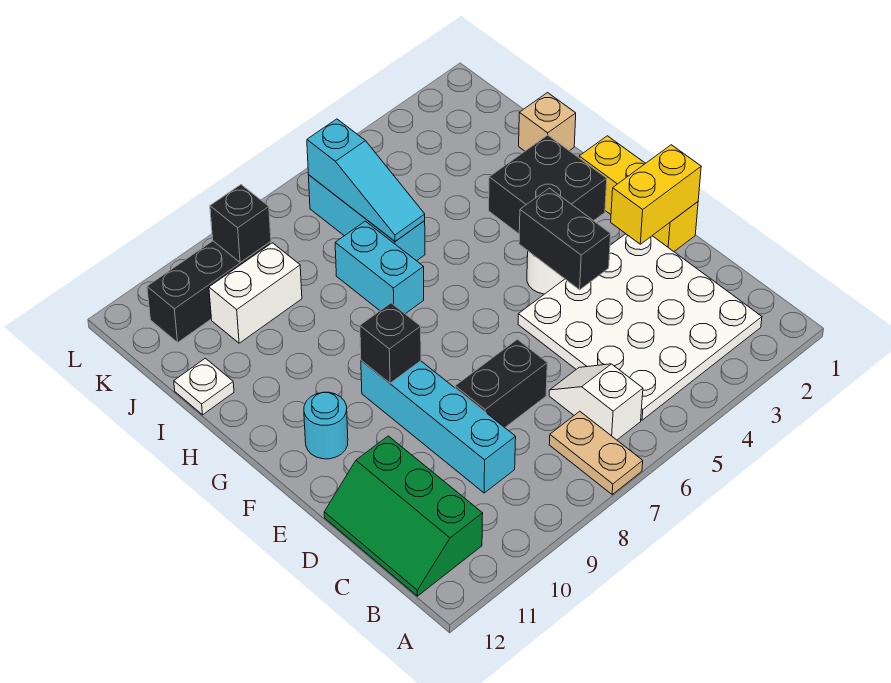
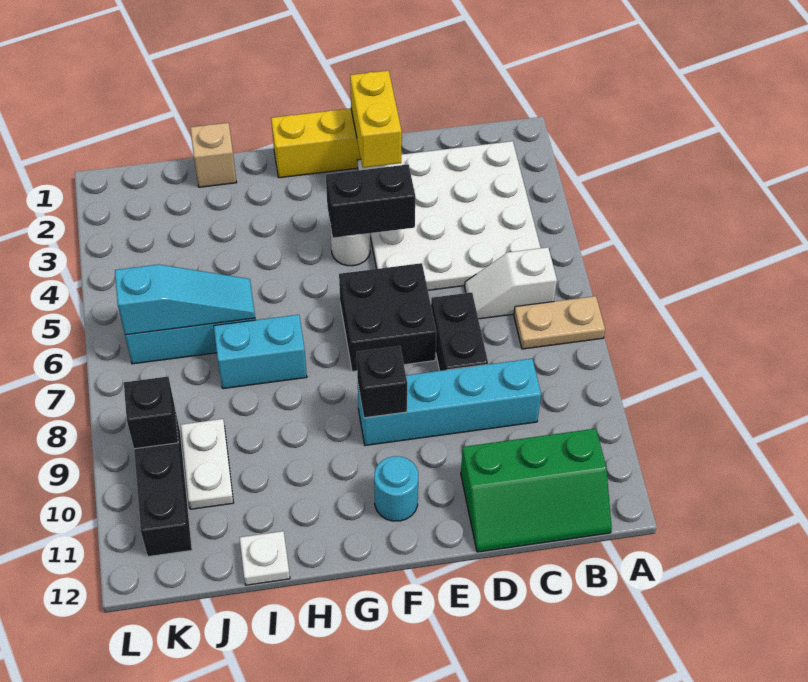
black brick G2:H3 level 1 -> black brick E6:F7 level 1
white brick J9:J10 level 1 -> white plate J9:J10 level 1

